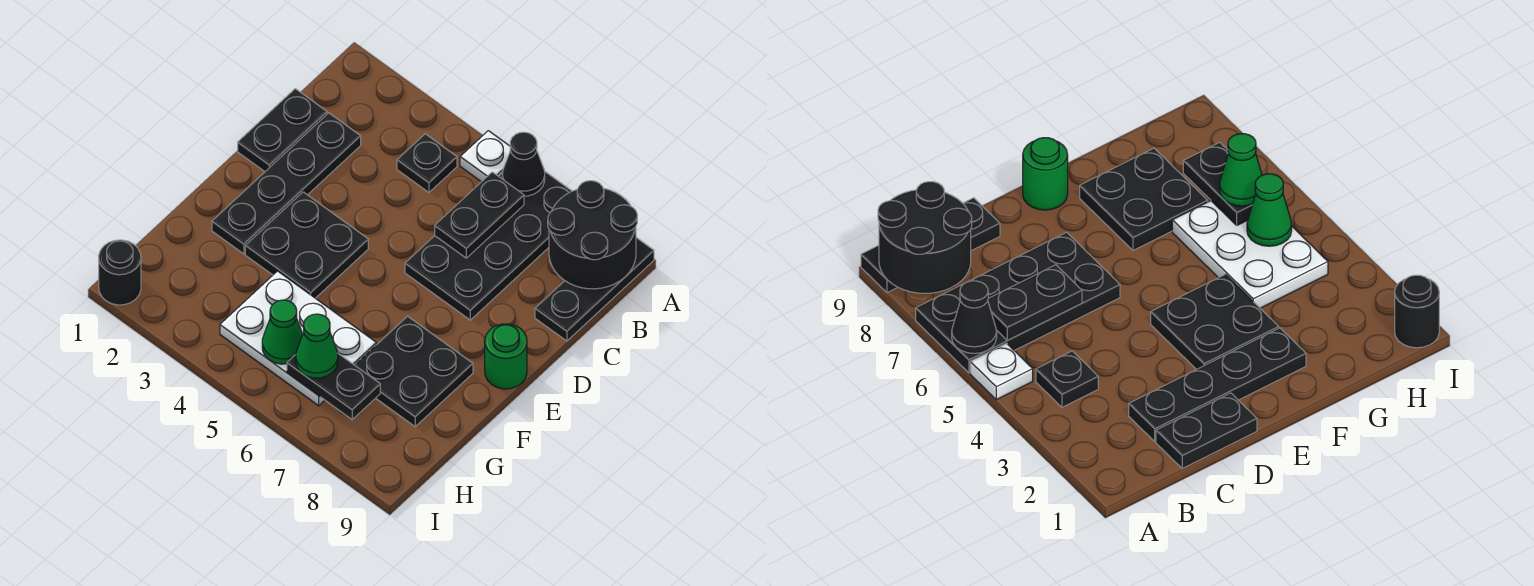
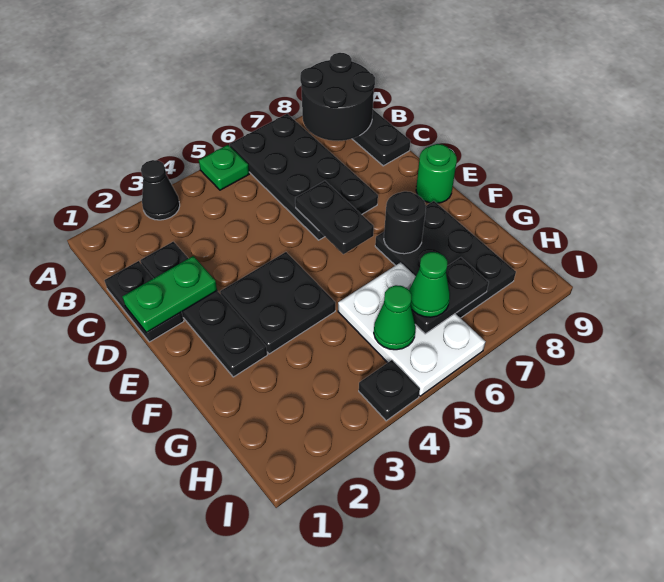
white plate A5 level 1 -> green plate A5 level 1
black cone A6 level 2 -> black cone A3 level 1
black plate B4 level 1 -> black plate I4 level 1
black plate B6:C6 level 2 -> black plate D6:E6 level 2
none -> green plate D1:D2 level 2
black plate F7:G8 level 1 -> black plate F7:H8 level 1
white plate G4:H6 level 1 -> white plate G5:I6 level 1
black round brick I1 level 1 -> black round brick F7 level 2

